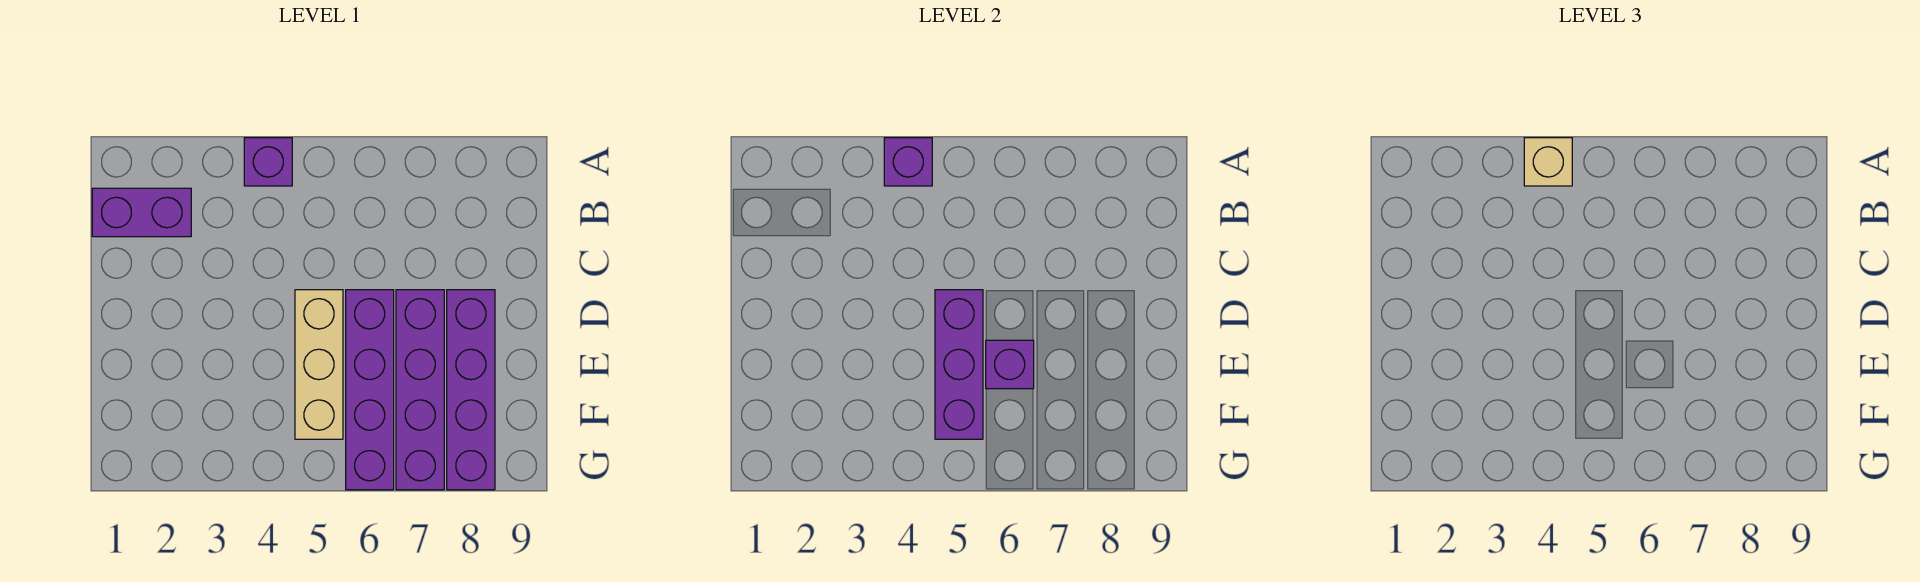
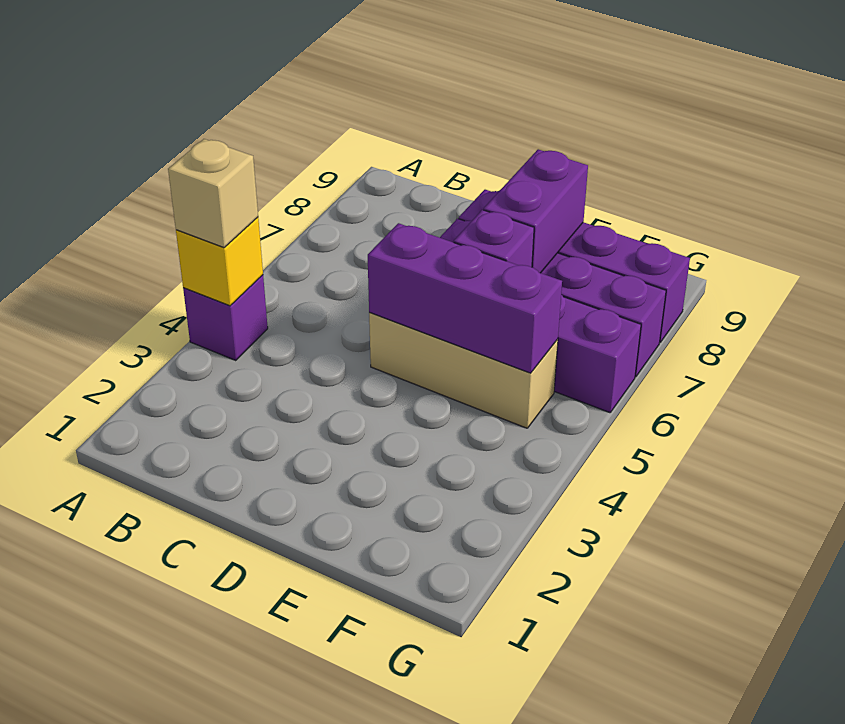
purple brick A4 level 2 -> yellow brick A4 level 2
purple brick B1:B2 level 1 -> purple brick E7:E8 level 2

